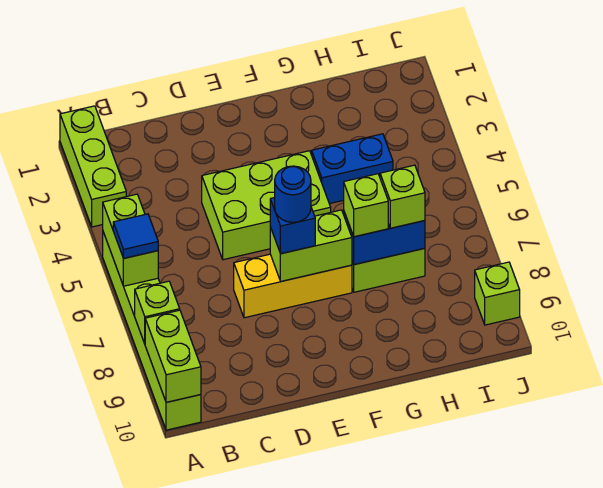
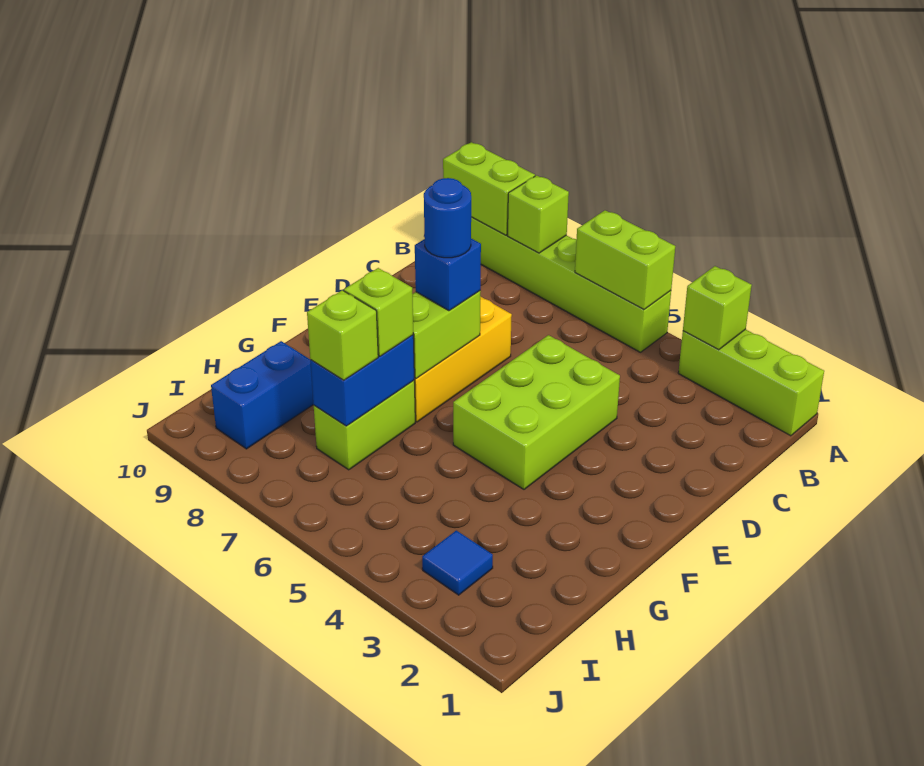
blue tile A6 level 3 -> blue tile I3 level 1
blue brick G4:H4 level 1 -> blue brick H9:I9 level 1
lime brick J9 level 1 -> lime brick A3 level 2

